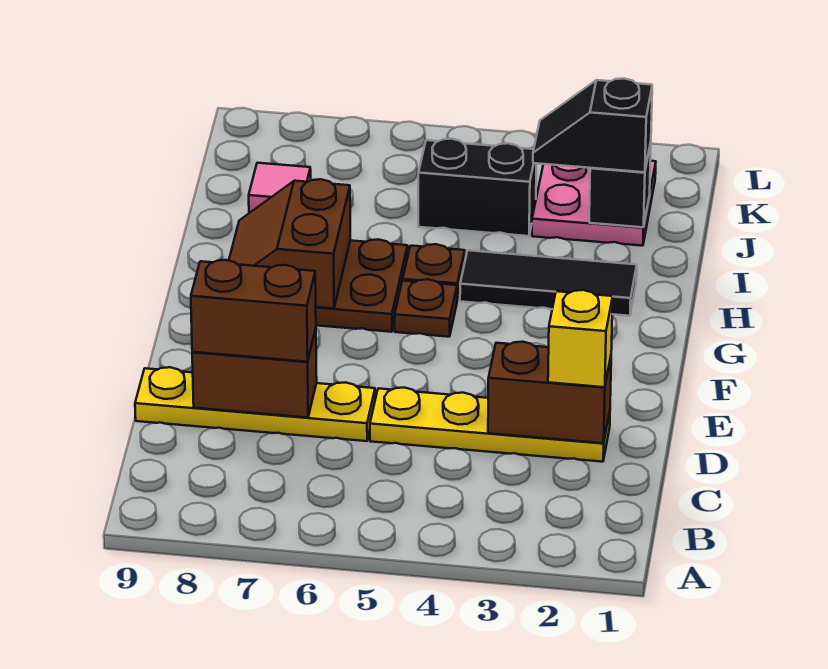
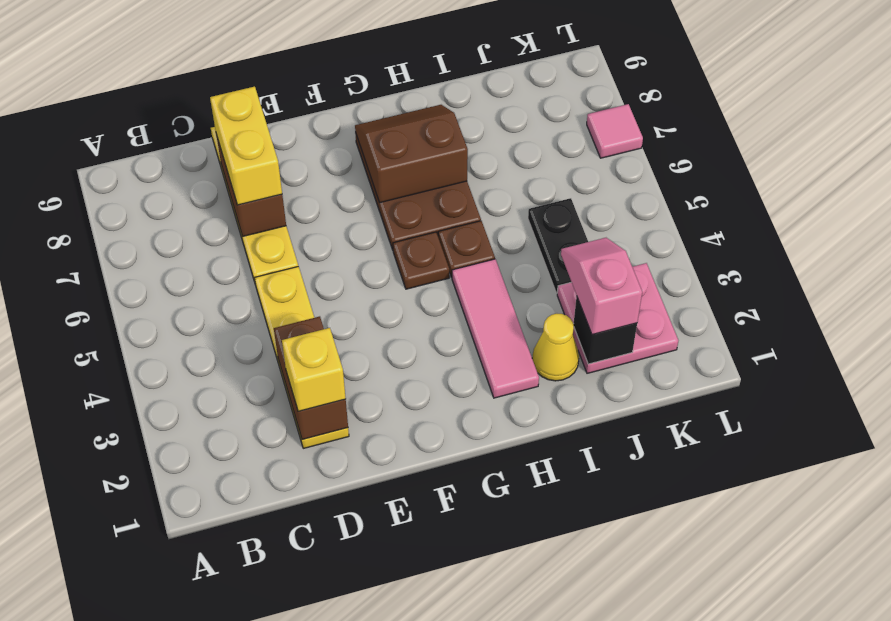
brown brick D7:D8 level 3 -> yellow brick D7:D8 level 3
black tile H2:H4 level 1 -> pink tile H2:H4 level 1
none -> yellow cone I2 level 1
black slope J2:J3 level 3 top 2 -> pink slope J2:J3 level 3 top 2
black brick J4:J5 level 1 -> black plate J4:J5 level 1
pink tile J8 level 1 -> pink tile L7 level 1

